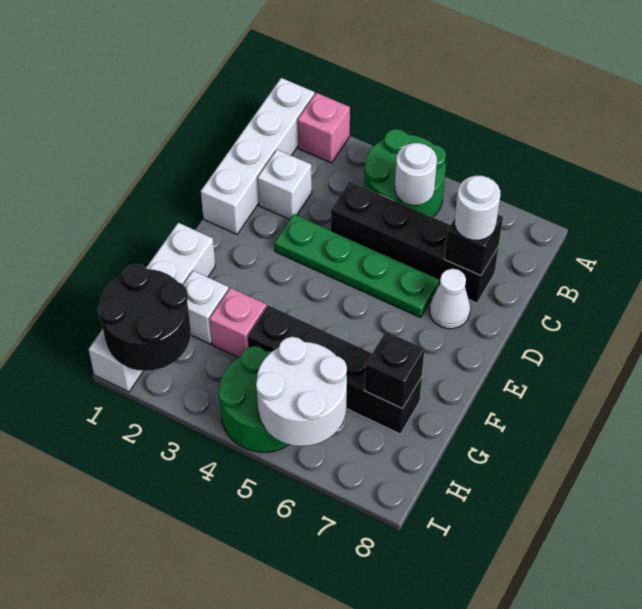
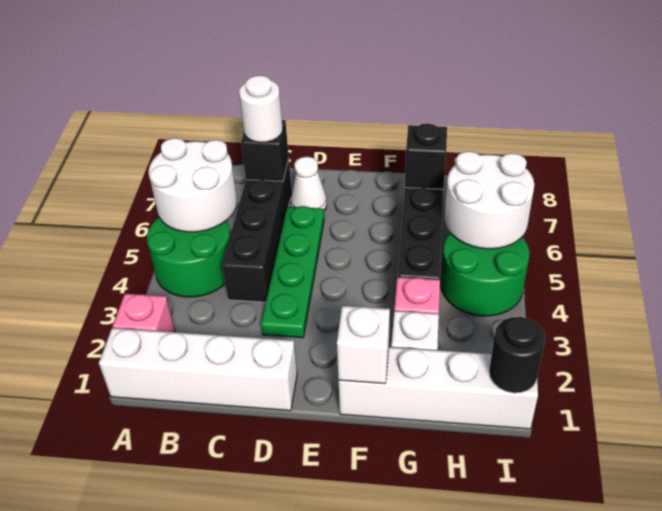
white round brick B5 level 2 -> white round brick A5:B6 level 2
white brick C2 level 1 -> white brick F1 level 2
black round brick H1:I2 level 2 -> black round brick I1 level 2

